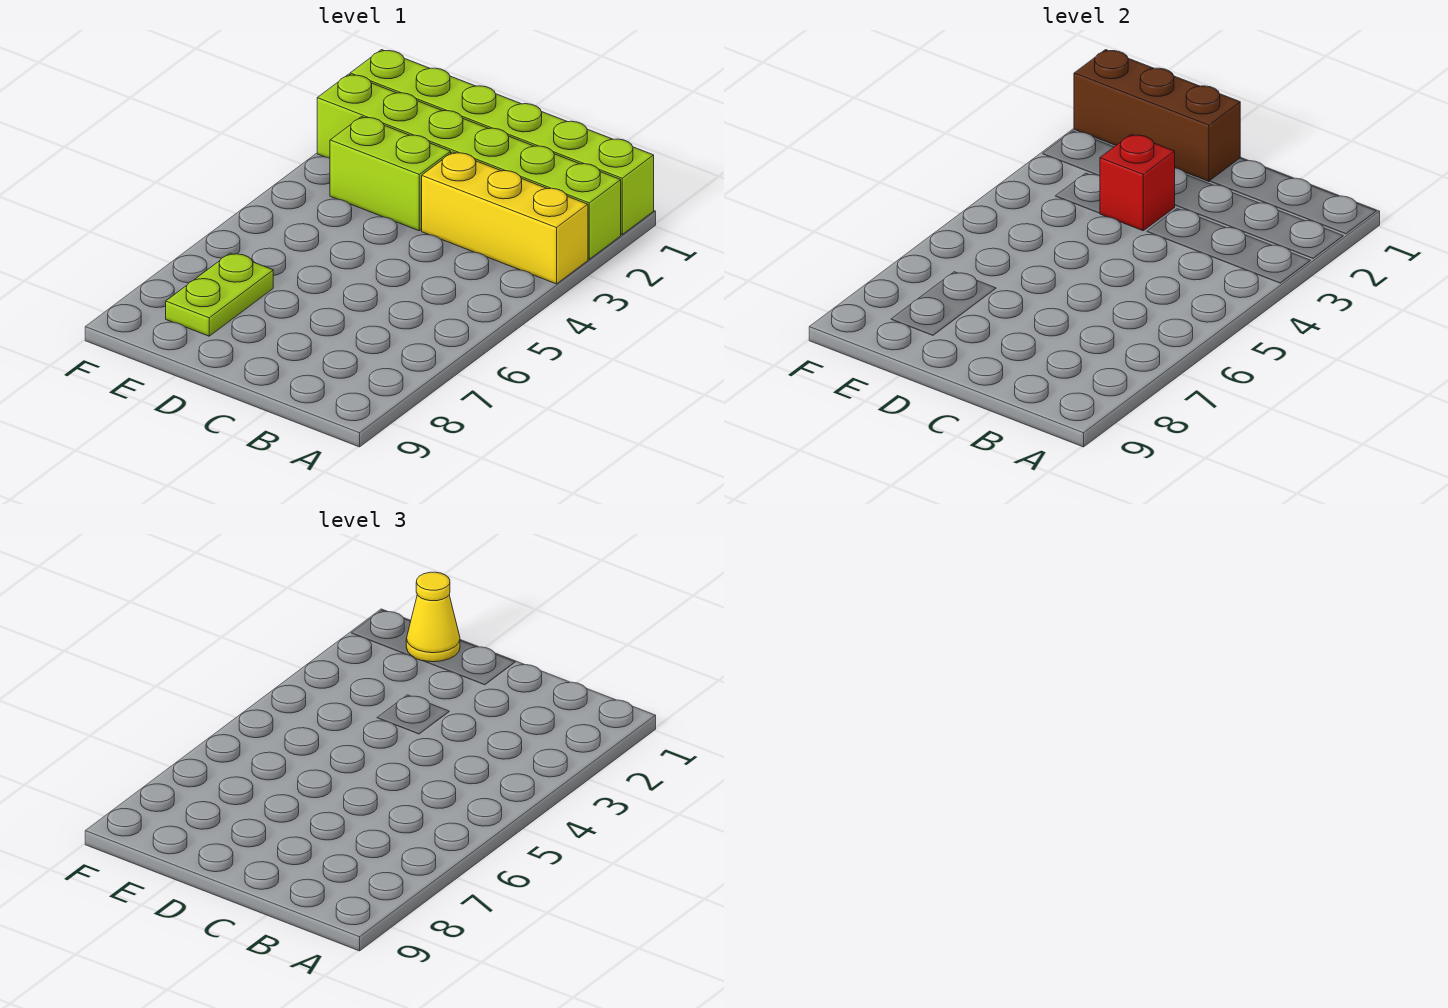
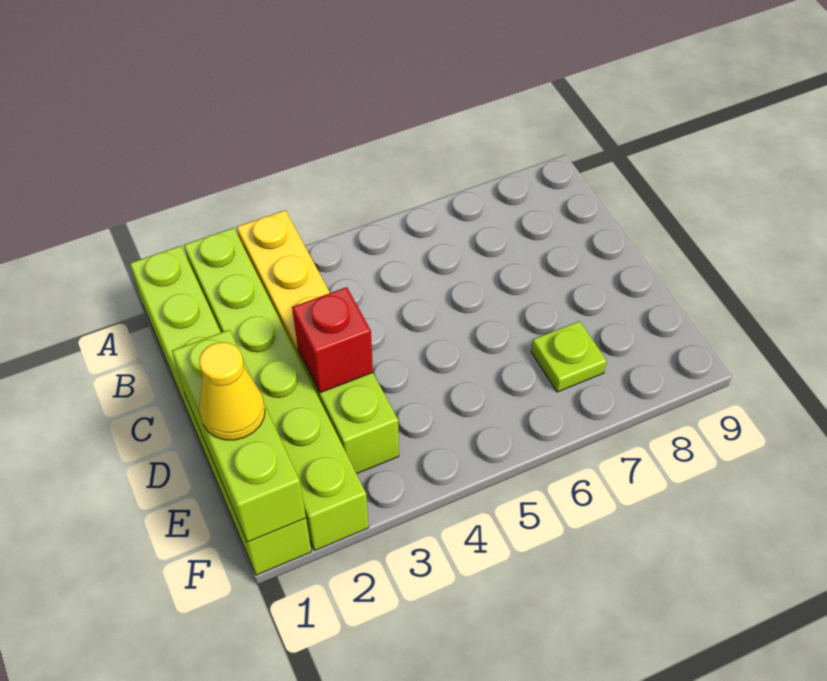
brown brick D1:F1 level 2 -> lime brick D1:F1 level 2
lime plate E7:E8 level 1 -> lime plate E7 level 1

